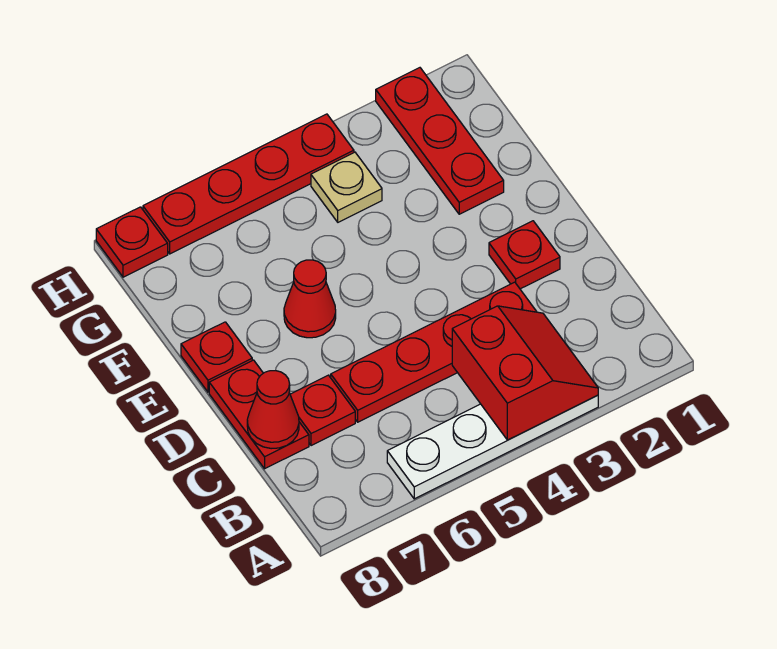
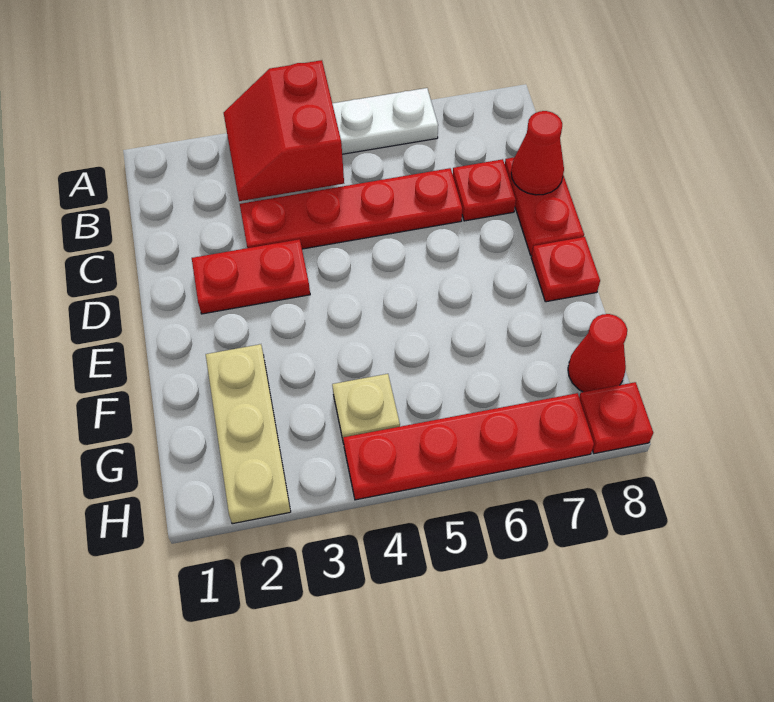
red plate D2 level 1 -> red plate D2:D3 level 1
red cone E6 level 1 -> red cone G8 level 1
red plate F2:H2 level 1 -> tan plate F2:H2 level 1

